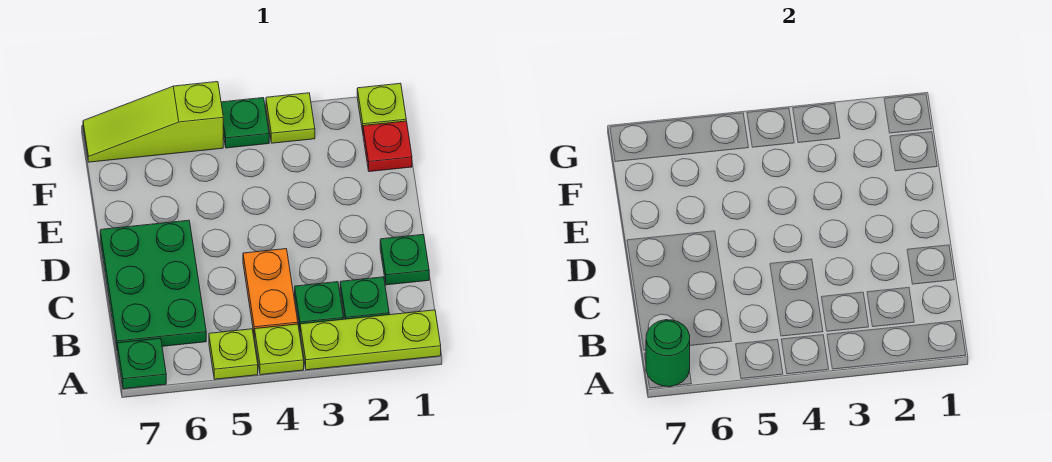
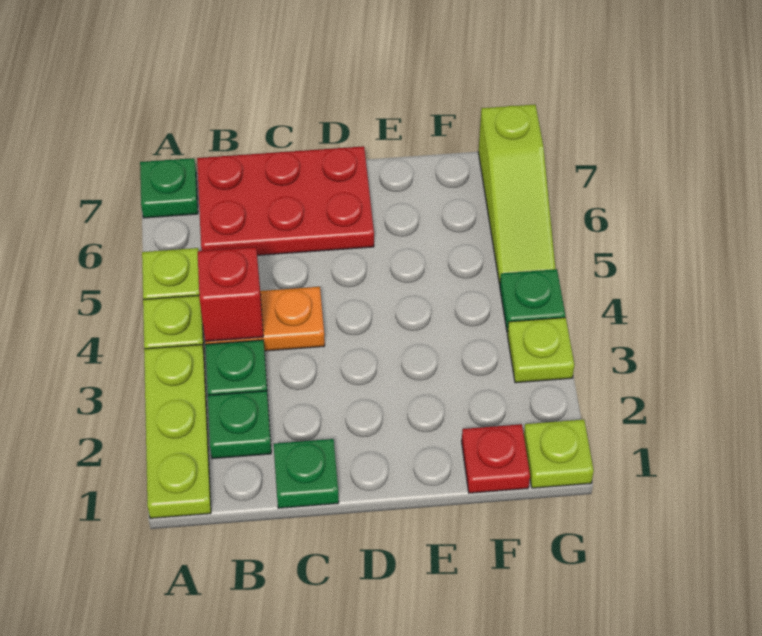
green round brick A7 level 2 -> none
none -> red brick B4 level 2
green plate B6:D7 level 1 -> red plate B6:D7 level 1
lime slope G5:G7 level 1 top 5 -> lime slope G5:G7 level 1 top 7

